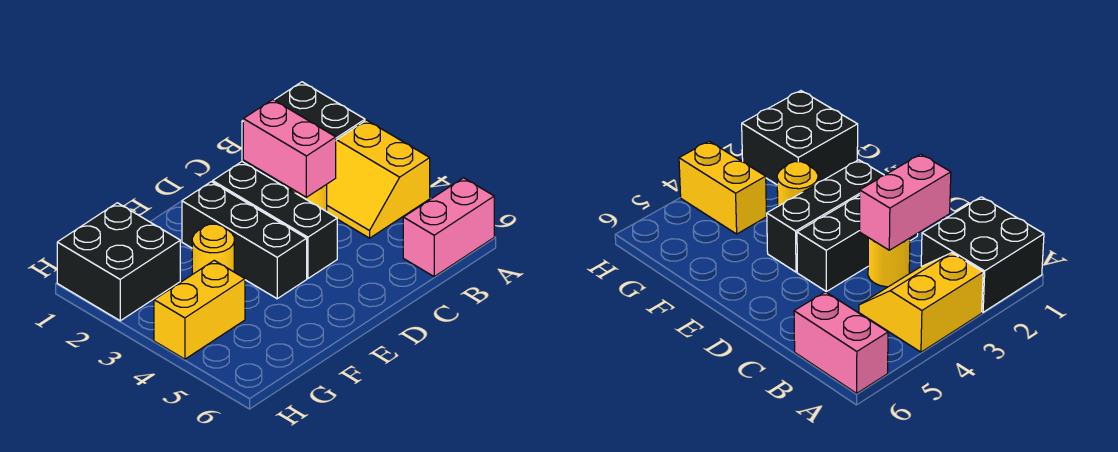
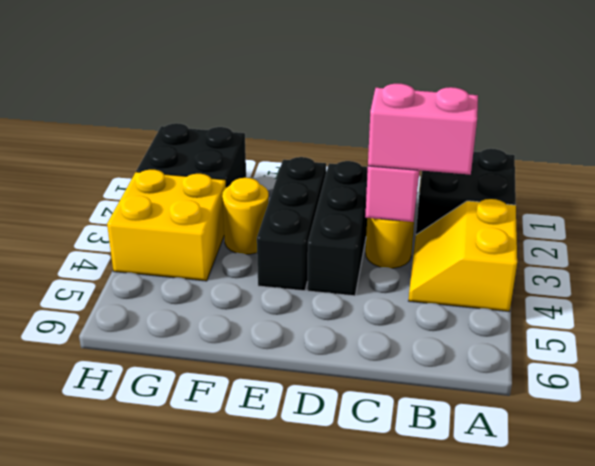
pink brick A6:B6 level 1 -> pink brick B3:C3 level 3
yellow brick G4:H4 level 1 -> yellow brick G3:H4 level 1

